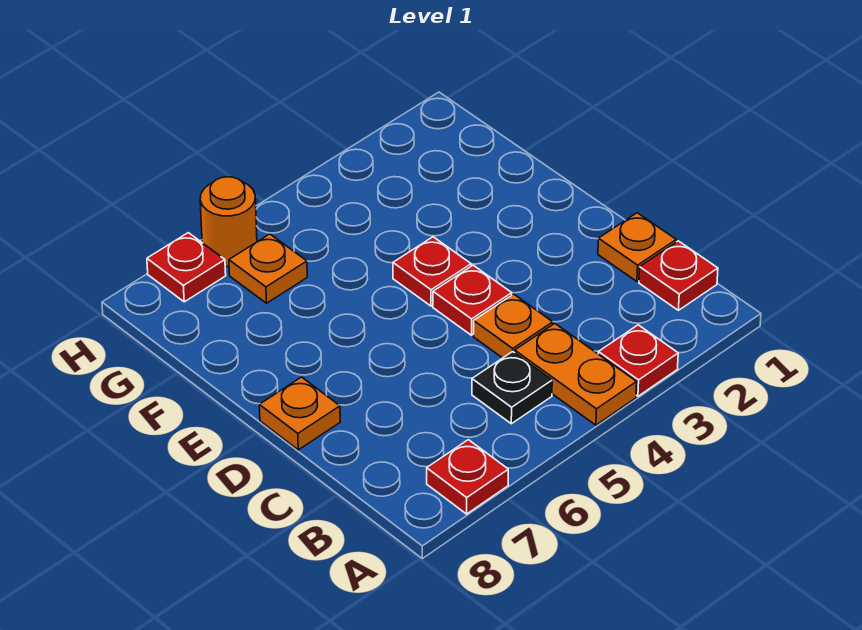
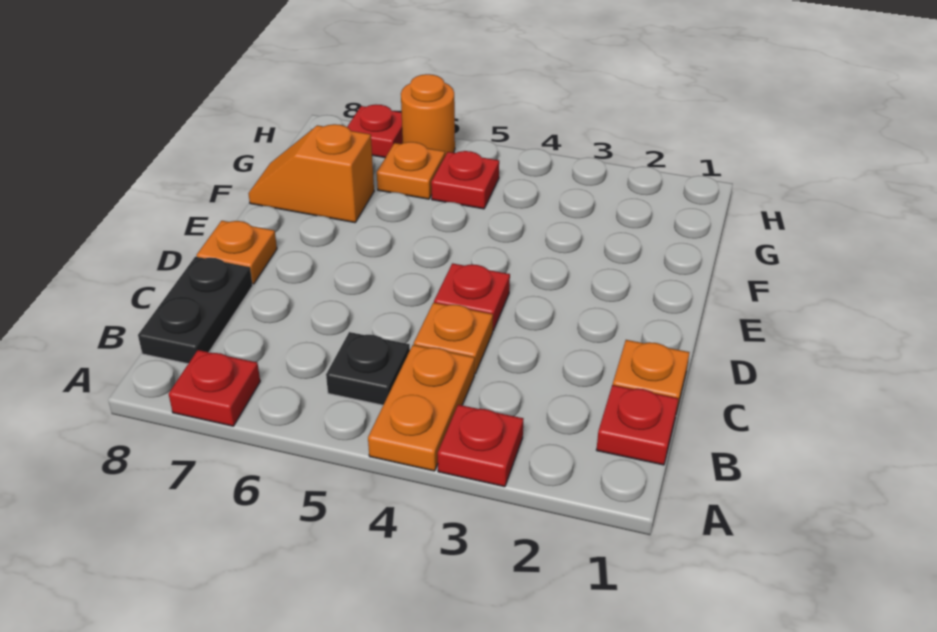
none -> black plate B8:C8 level 1
red plate E4 level 1 -> red plate G5 level 1
none -> orange slope F7:F8 level 1 top 7

